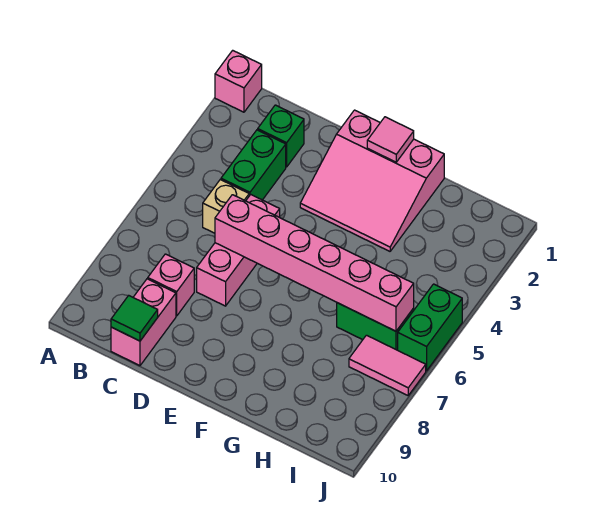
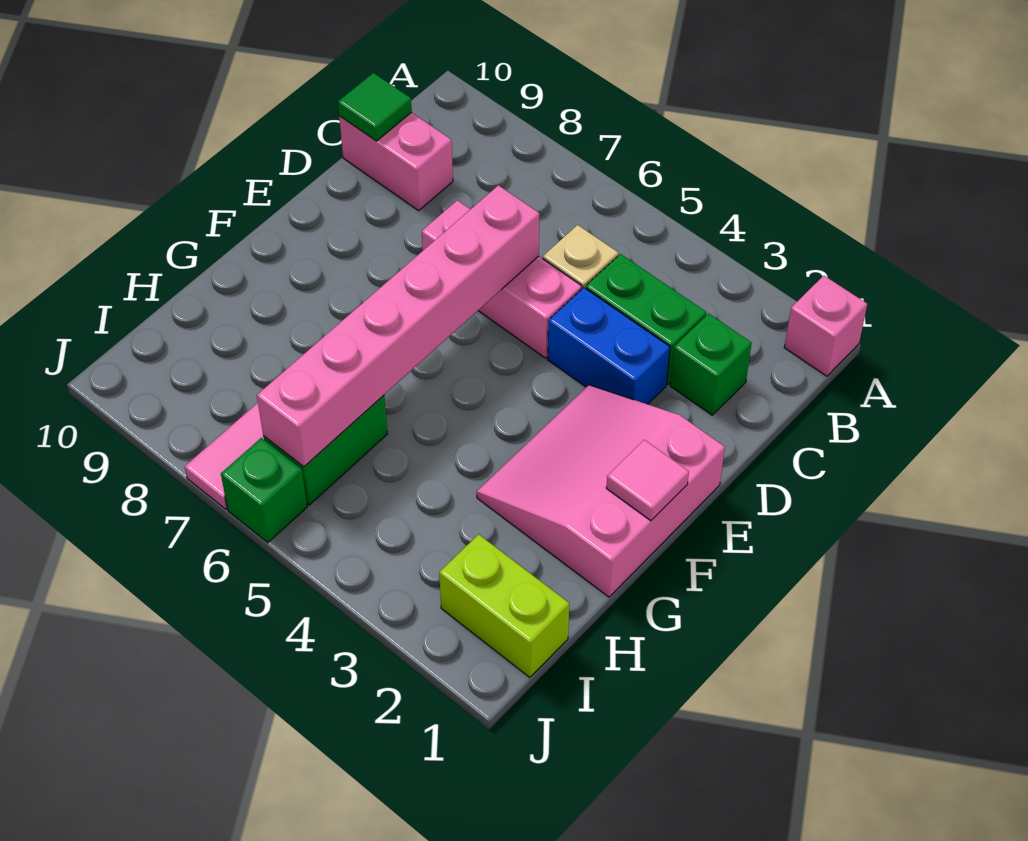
pink brick C8 level 1 -> none
none -> blue brick D3:D4 level 1
none -> lime brick I1:I2 level 1
green brick J5:J6 level 1 -> green brick J6 level 1

